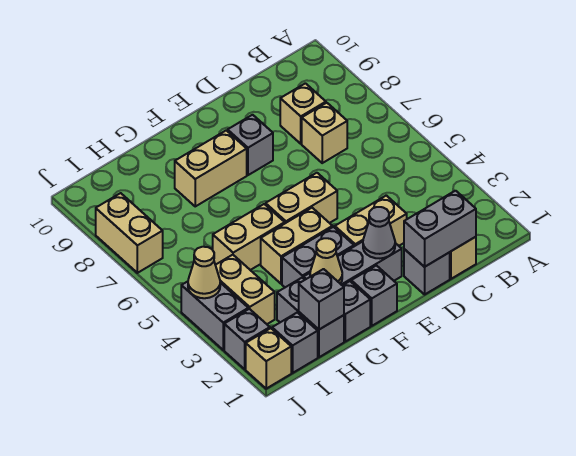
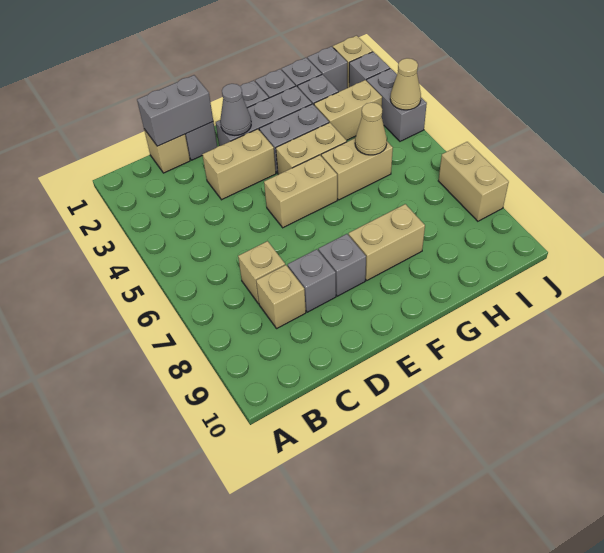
tan cone G2 level 2 -> tan cone H5 level 2
grey brick H1 level 2 -> grey brick D8 level 1
tan brick I3:I4 level 1 -> tan brick H3:I3 level 1

